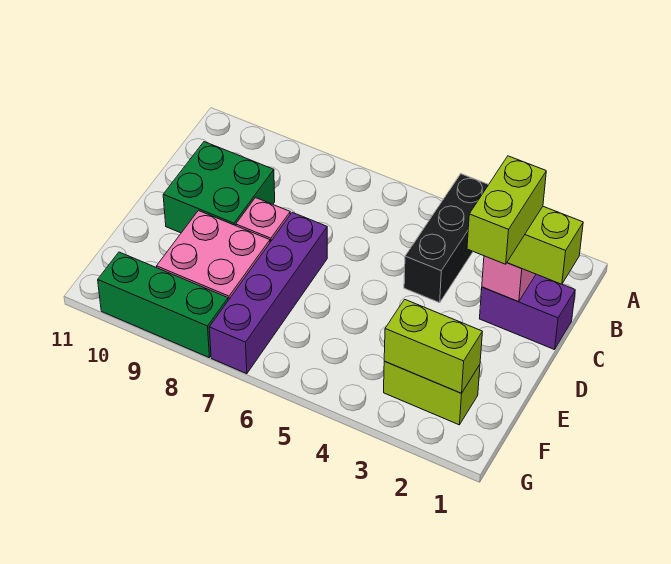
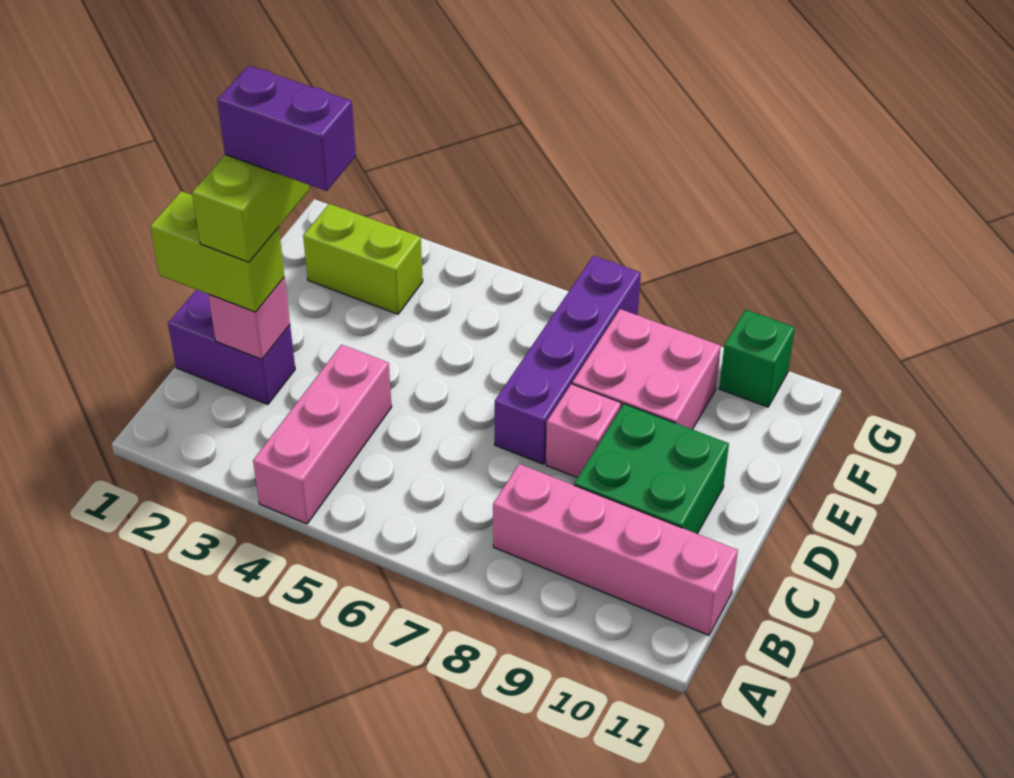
black brick A4:C4 level 1 -> pink brick A4:C4 level 1
none -> pink brick B8:B11 level 1
none -> purple brick D2:D3 level 5
lime brick F2:F3 level 2 -> none
green brick G8:G10 level 1 -> green brick G10 level 1

